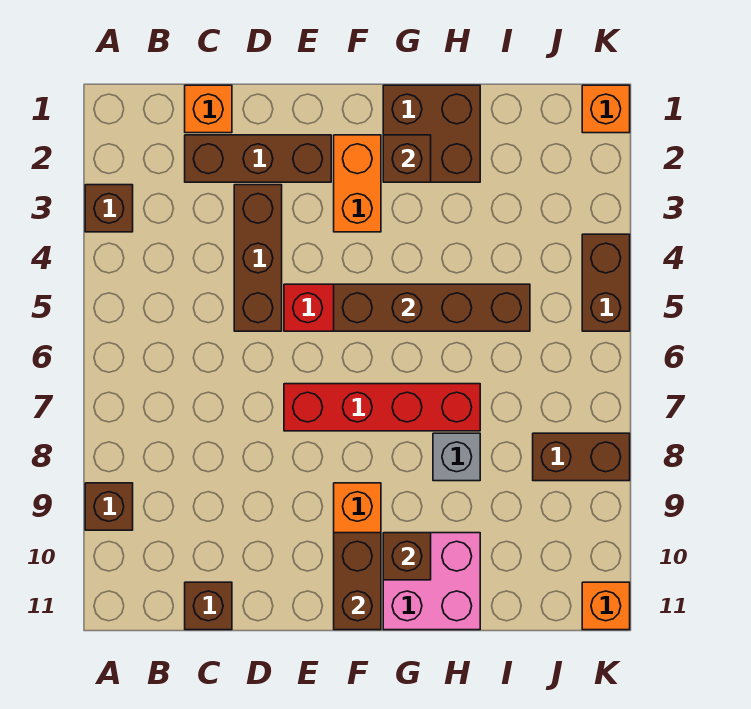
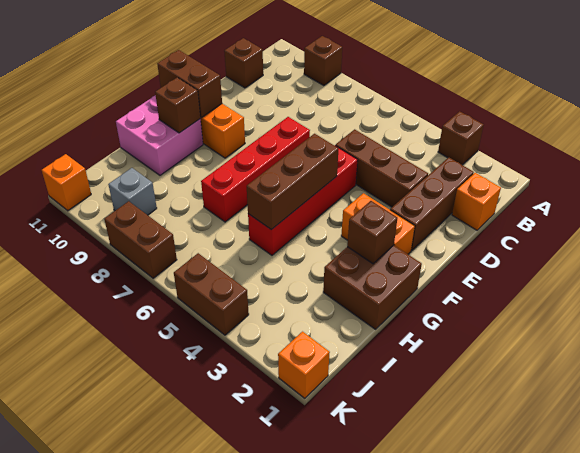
brown brick F5:I5 level 2 -> brown brick F5:H5 level 2
grey brick H8 level 1 -> grey brick J9 level 1
brown brick J8:K8 level 1 -> brown brick K7:K8 level 1

